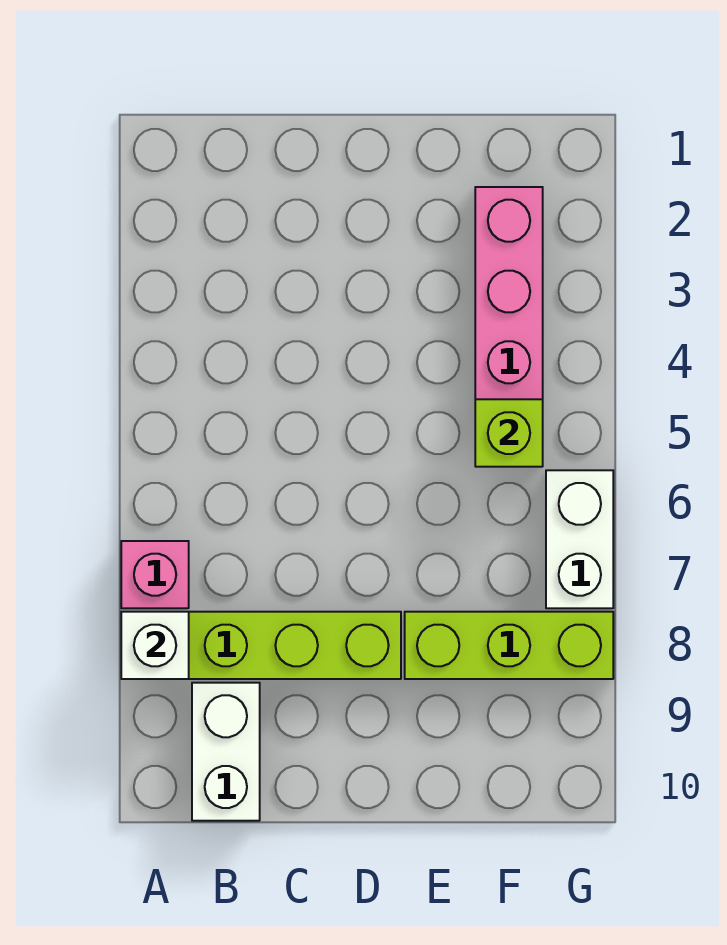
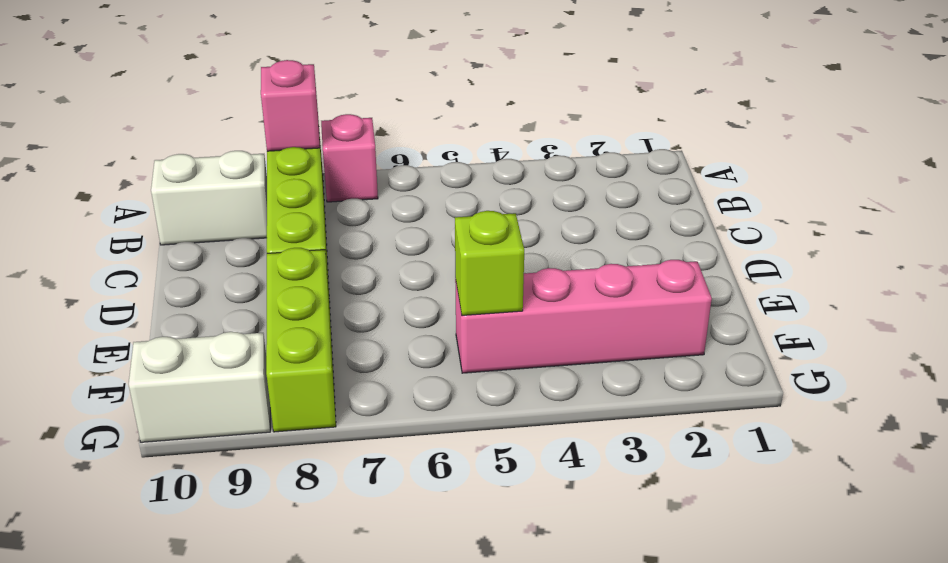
white brick A8 level 2 -> pink brick A8 level 2
white brick G6:G7 level 1 -> white brick G9:G10 level 1

